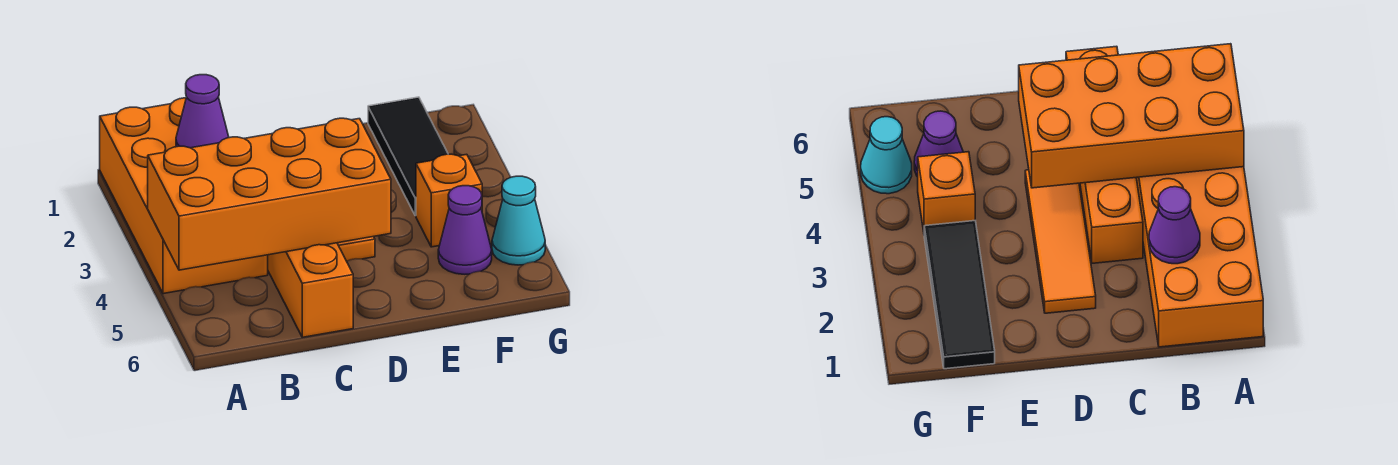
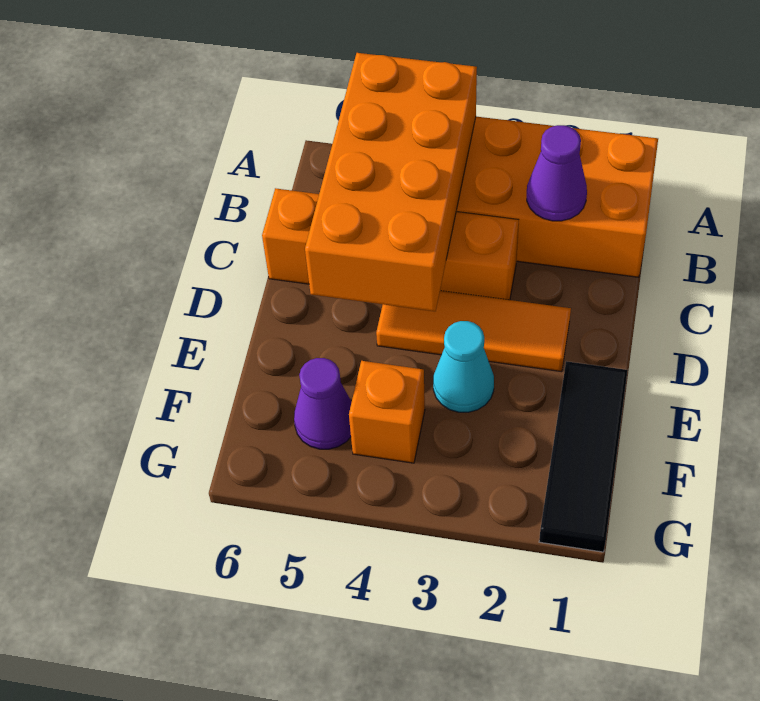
black tile F1:F3 level 1 -> black tile E1:G1 level 1
cyan cone G5 level 1 -> cyan cone E3 level 1

